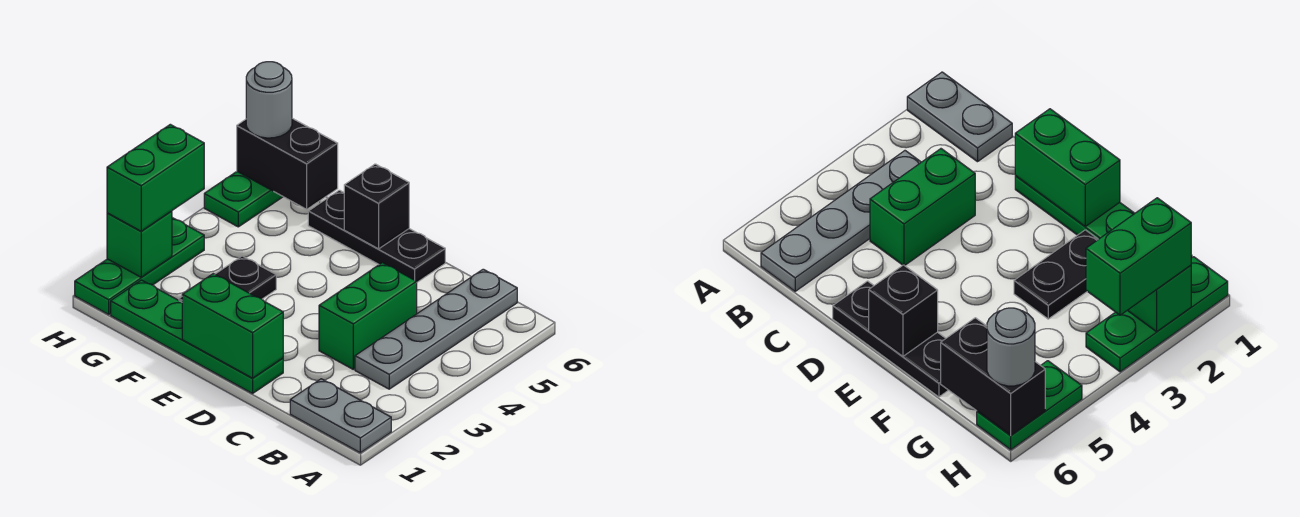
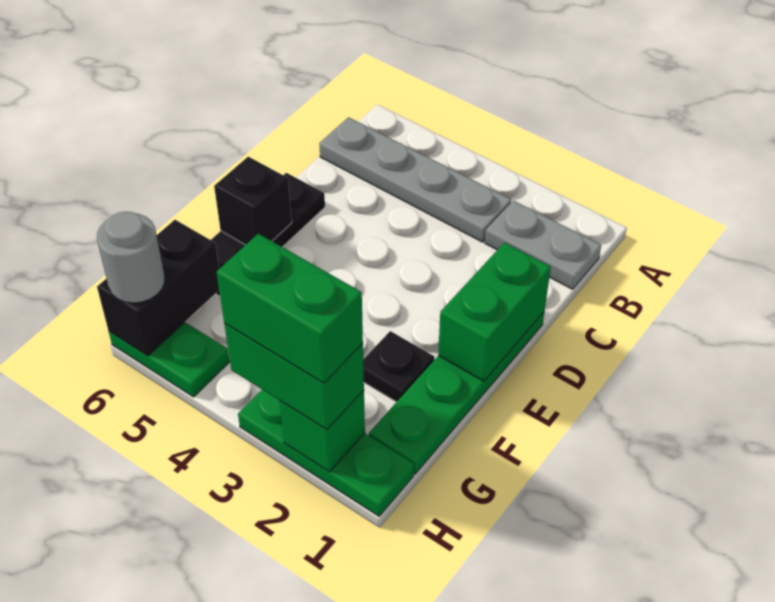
grey plate A1:B1 level 1 -> grey plate B1:B2 level 1
green brick C3:C4 level 1 -> green brick H2:H3 level 4
black plate F2:F3 level 1 -> black plate F2 level 1

